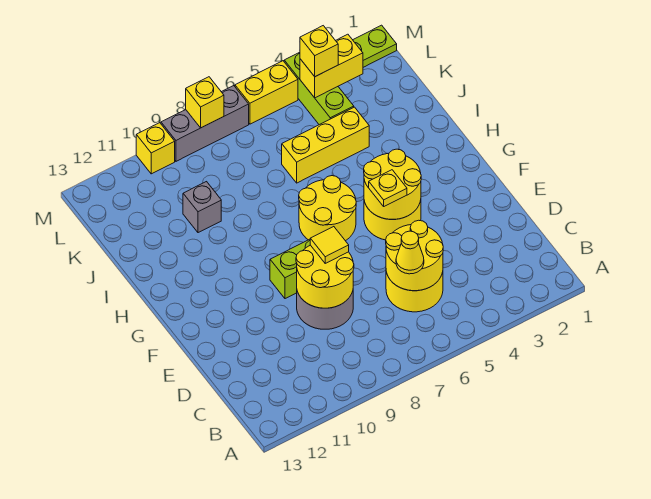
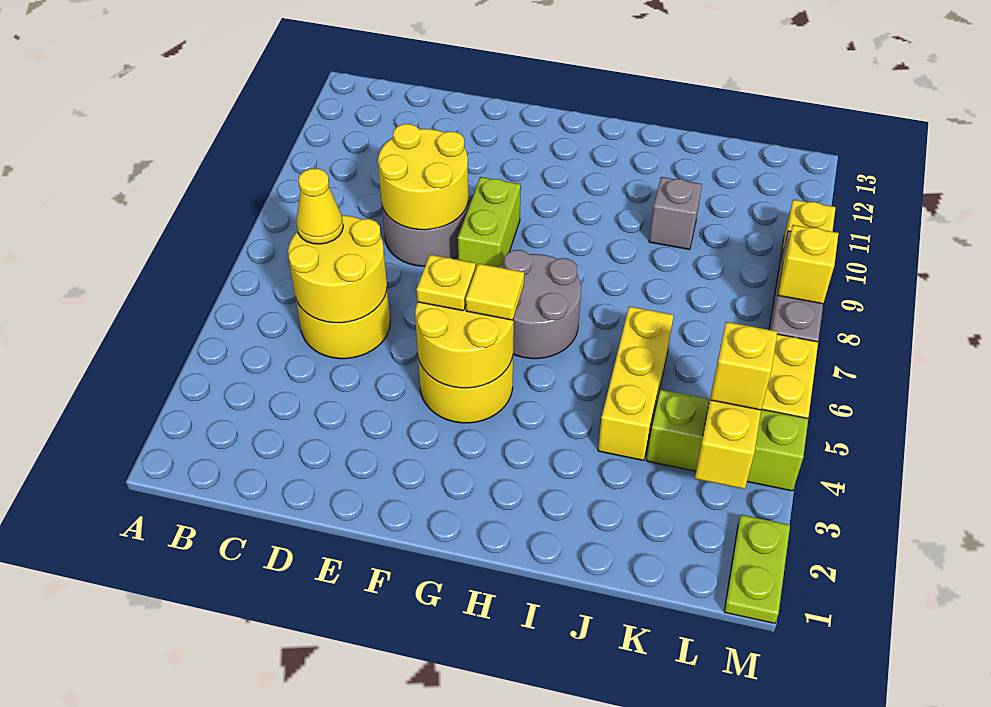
yellow tile E8 level 3 -> yellow tile G5 level 3
yellow round brick G6:H7 level 1 -> grey round brick G6:H7 level 1

